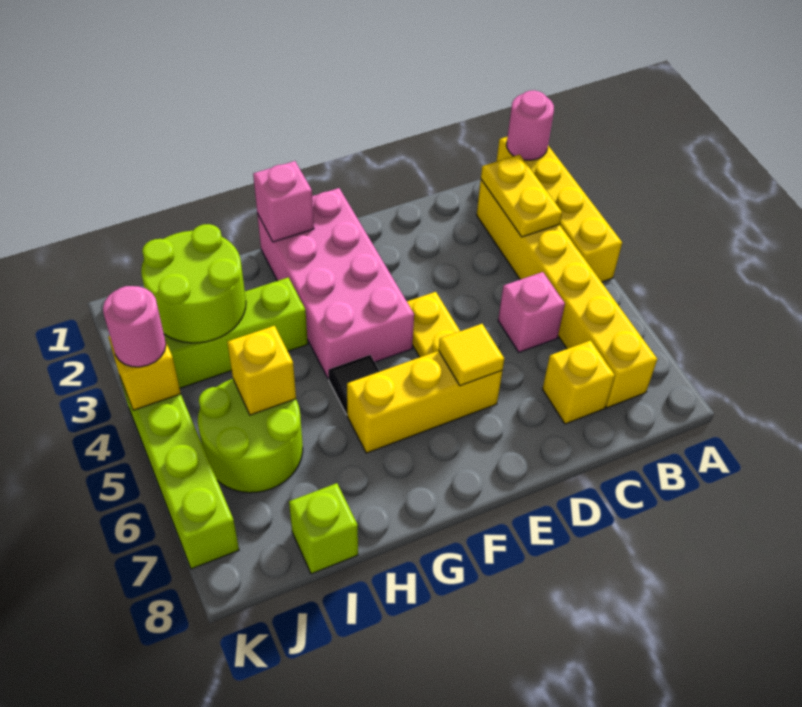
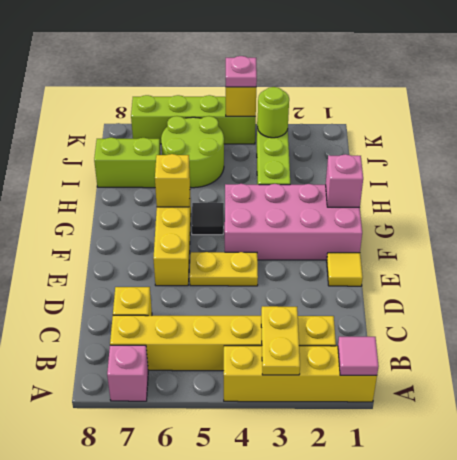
pink round brick A1 level 2 -> pink tile A1 level 2
yellow plate B2:B3 level 2 -> yellow plate A3:B3 level 2
pink brick C5 level 1 -> pink brick A7 level 1
yellow tile E6 level 2 -> yellow tile E1 level 1
lime round brick I2:J3 level 2 -> lime round brick J3 level 2
yellow brick I5 level 2 -> yellow brick G6 level 2
lime brick I8 level 1 -> lime brick I7:I8 level 1
pink round brick K4 level 3 -> pink plate K4 level 3

